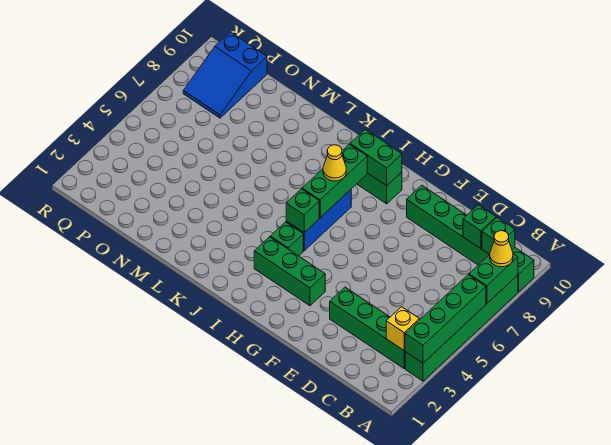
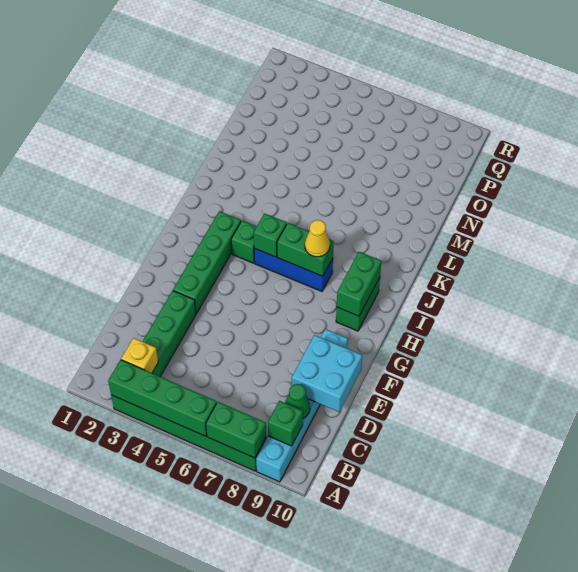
yellow cone A8 level 3 -> none
green brick A9:F9 level 1 -> cyan brick A9:F9 level 1
green brick C9 level 2 -> green cone C9 level 2
none -> cyan brick D9:E10 level 2
green brick G3:I3 level 1 -> green brick F3:I3 level 1
green brick I6:I8 level 2 -> green brick I6:I7 level 2
blue slope P8:Q10 level 1 top 10 -> none

